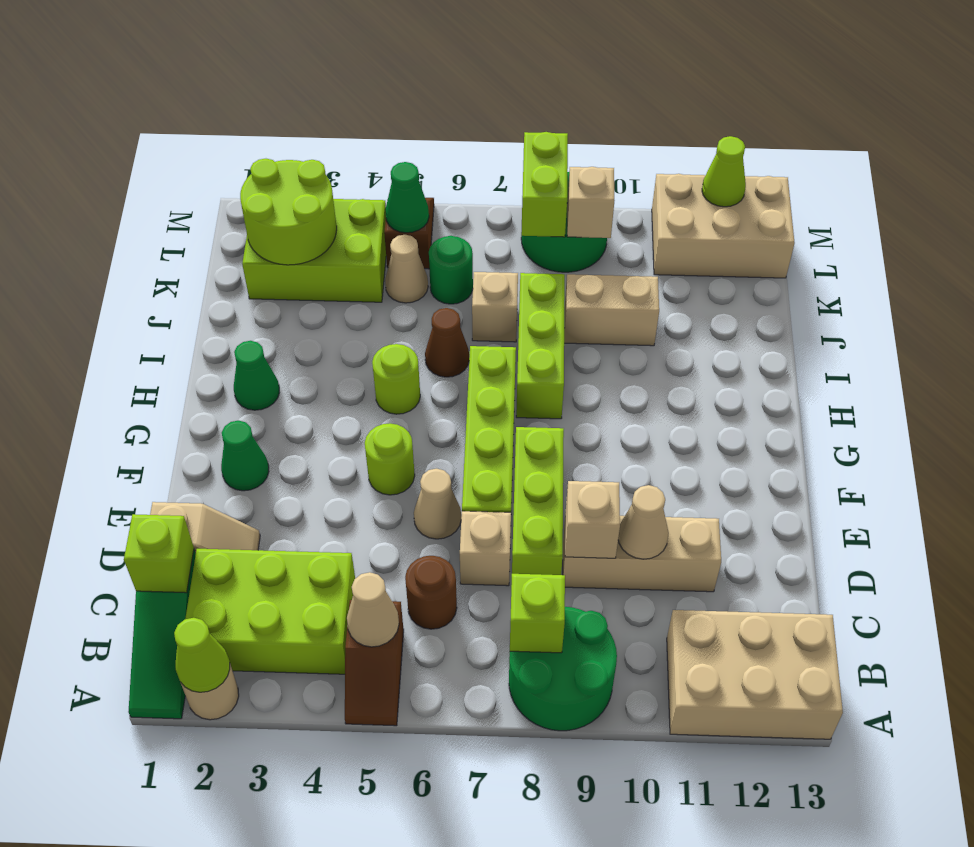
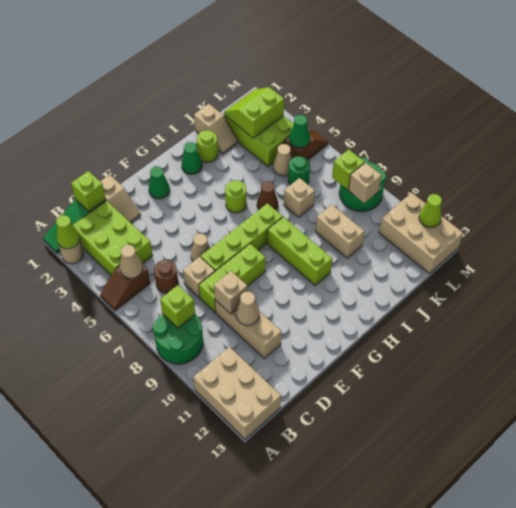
lime round brick F5 level 1 -> lime round brick I2 level 1
lime brick H8:J8 level 1 -> lime brick H8:H10 level 1
none -> tan slope J1:J2 level 1 top 1
lime round brick K2:L3 level 2 -> lime slope K2:L3 level 2 top 3
lime brick L8:M8 level 2 -> lime brick L8 level 2

